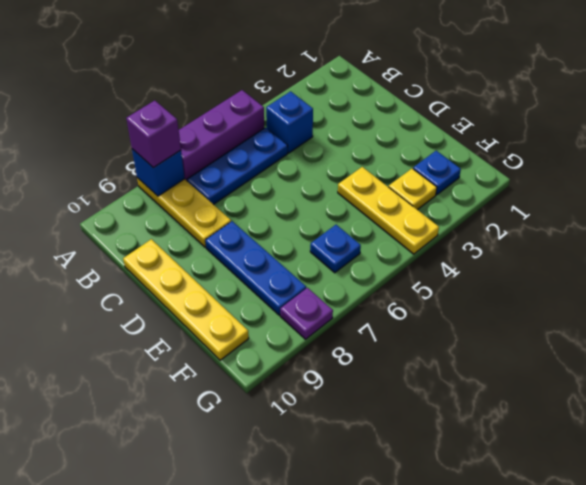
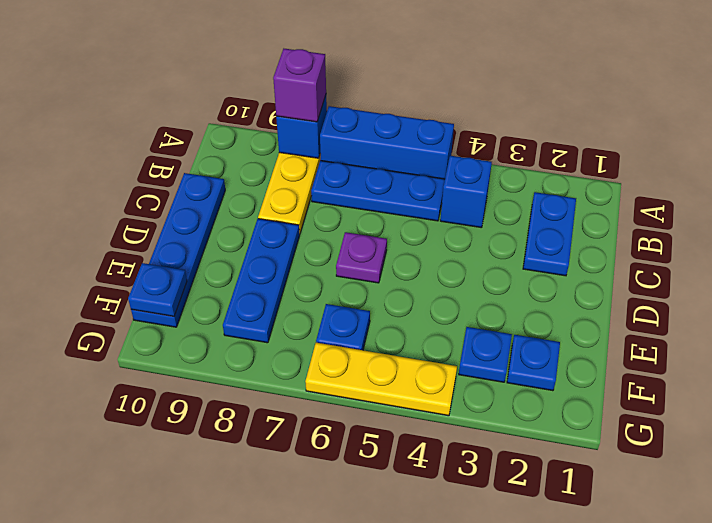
purple brick A5:A7 level 1 -> blue brick A5:A7 level 1
none -> blue plate B2:C2 level 1
yellow plate C10:F10 level 1 -> blue plate C10:F10 level 1
yellow plate E4:G4 level 1 -> yellow plate G4:G6 level 1
yellow plate F3 level 1 -> blue plate F3 level 1
none -> blue plate F10 level 2
purple plate G8 level 1 -> purple plate D6 level 1

